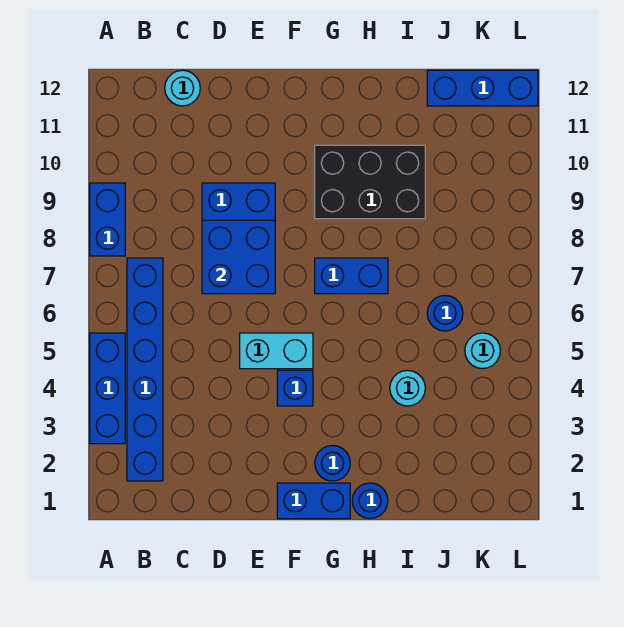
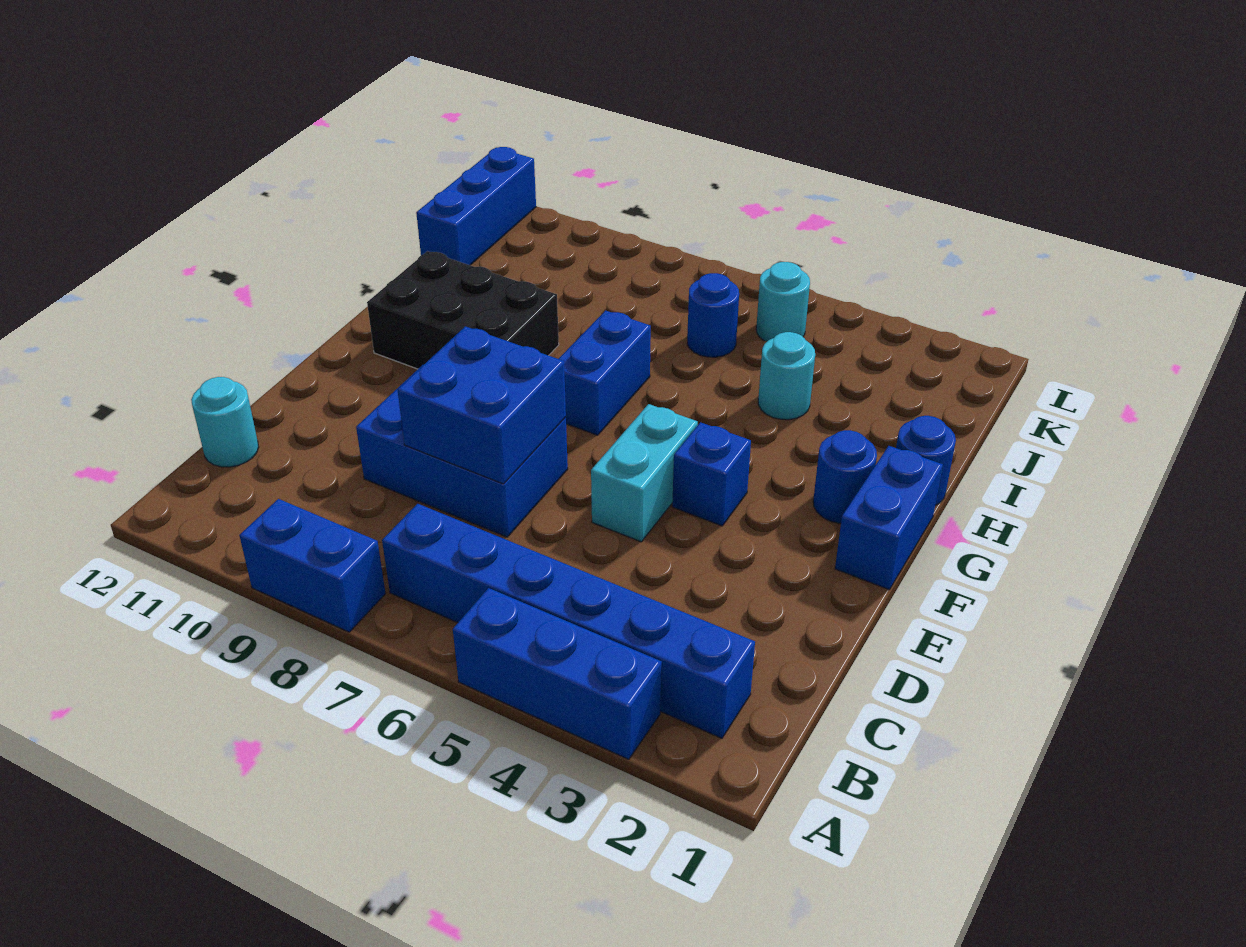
black brick G9:I10 level 1 -> black brick G9:H11 level 1

